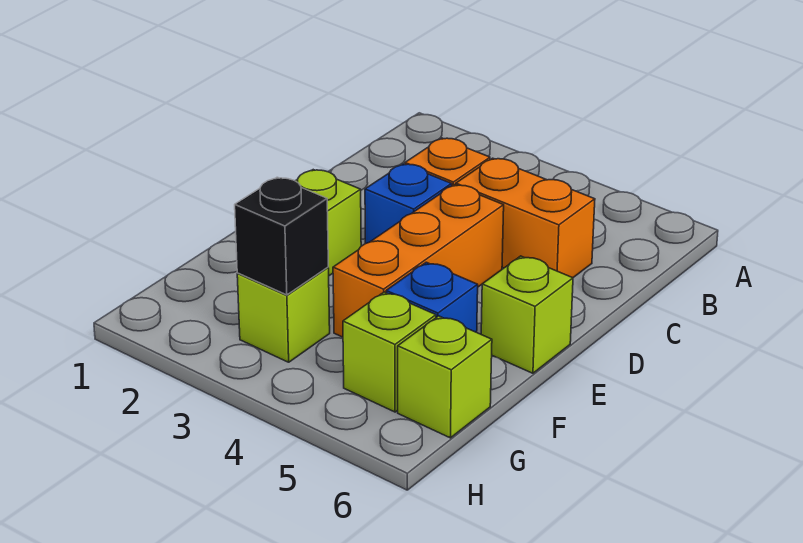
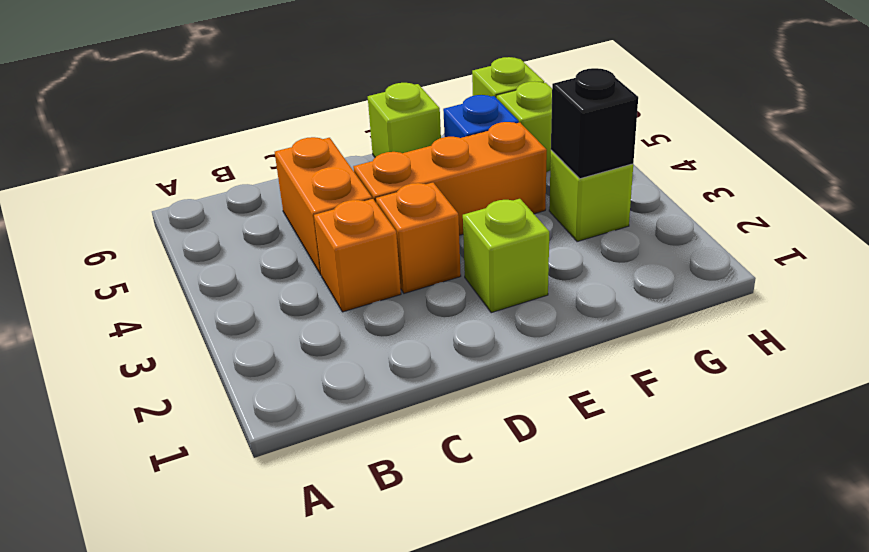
blue brick D3 level 1 -> orange brick D3 level 1

